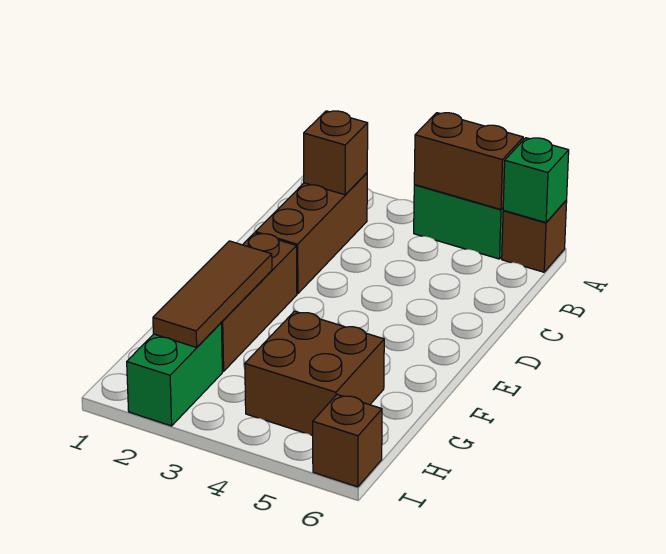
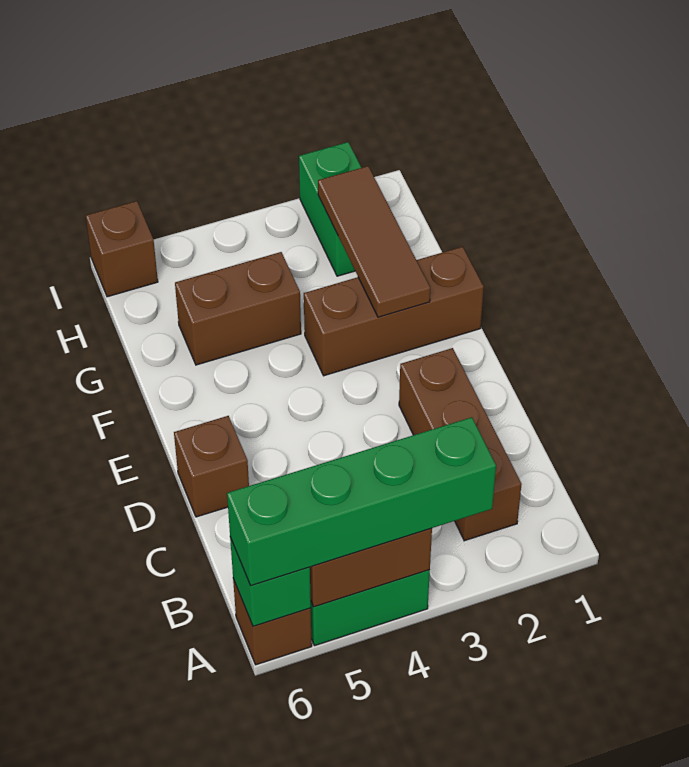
none -> green brick A3:A6 level 3
brown brick B2 level 2 -> brown brick D6 level 1
brown brick E2:G2 level 1 -> brown brick F1:F3 level 1
brown brick G4:H5 level 1 -> brown brick G4:G5 level 1

